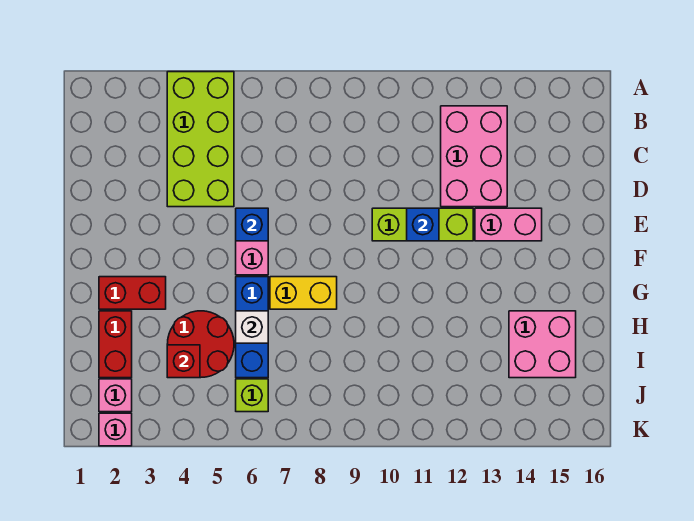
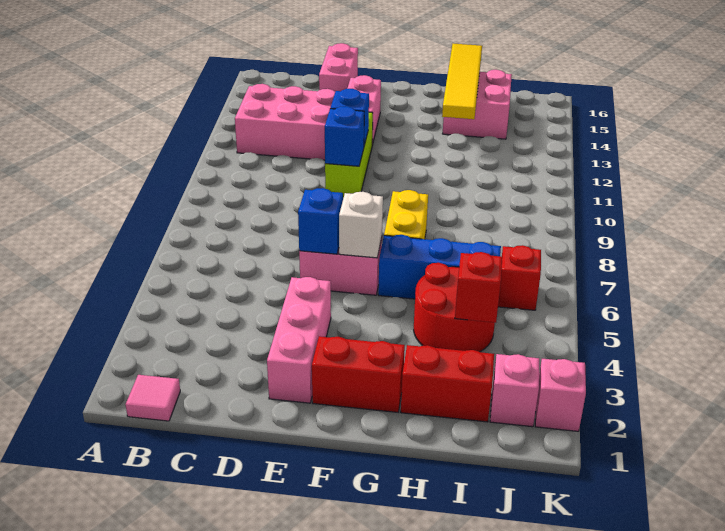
lime brick A4:D5 level 1 -> none
none -> pink tile B1 level 1
none -> pink brick D15:D16 level 1
none -> pink brick E2:E4 level 1
none -> blue brick E10 level 2
red brick G2:G3 level 1 -> red brick F2:G2 level 1
white brick H6 level 2 -> white brick F6 level 2
none -> yellow tile H13:H16 level 2
lime brick J6 level 1 -> red brick J6 level 1

